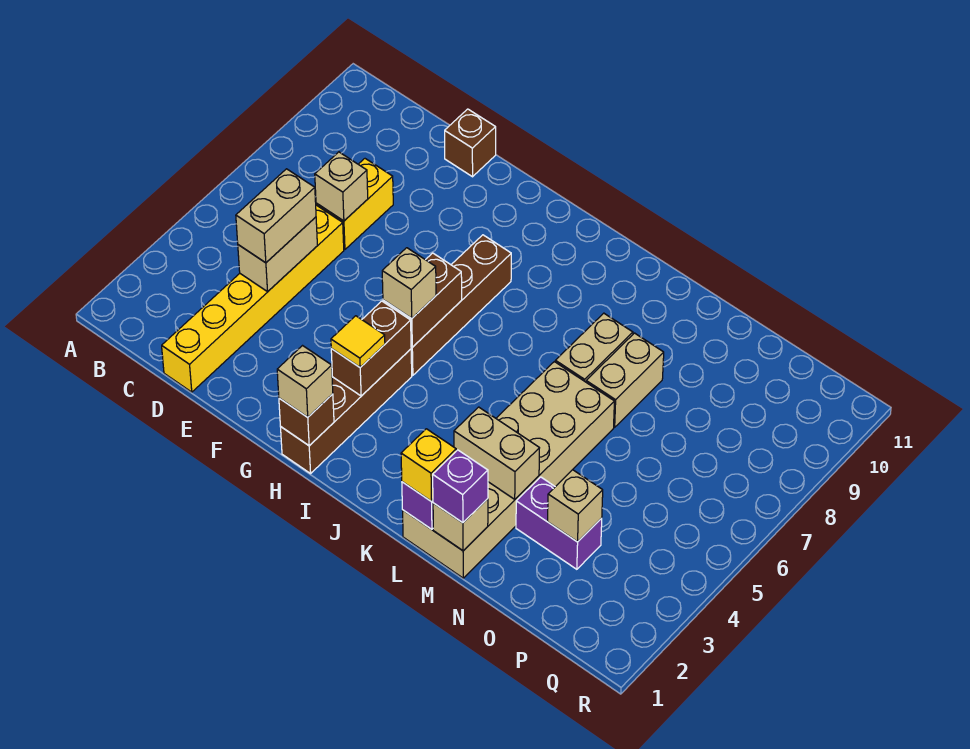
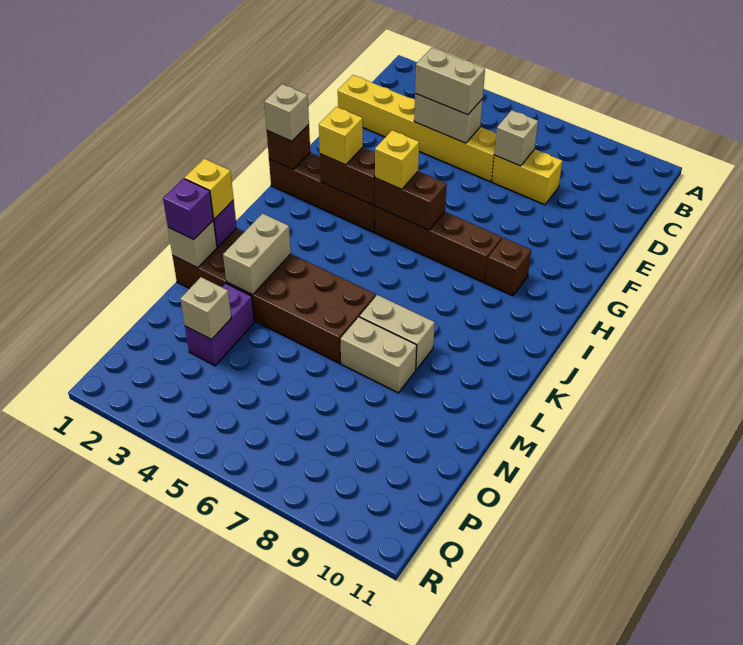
brown brick E11 level 1 -> brown brick H9 level 1
yellow tile H3 level 3 -> yellow brick H3 level 3
tan brick H5 level 3 -> yellow brick H5 level 3
tan brick L1:M6 level 1 -> brown brick L1:M6 level 1

